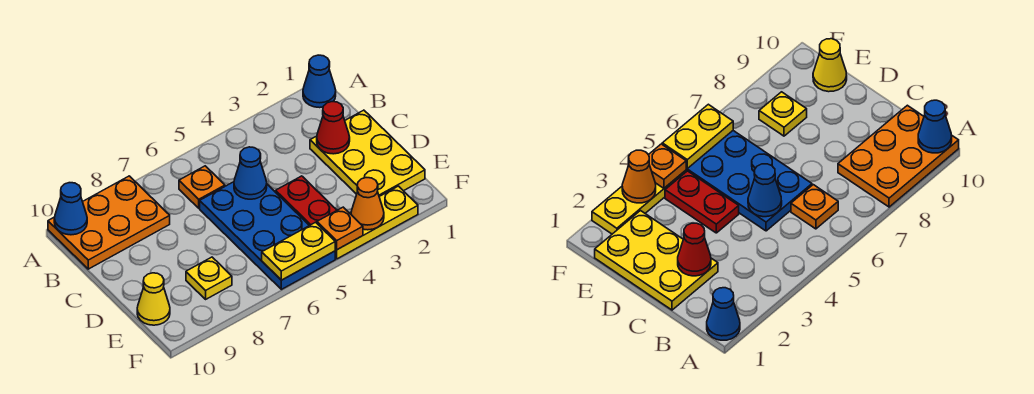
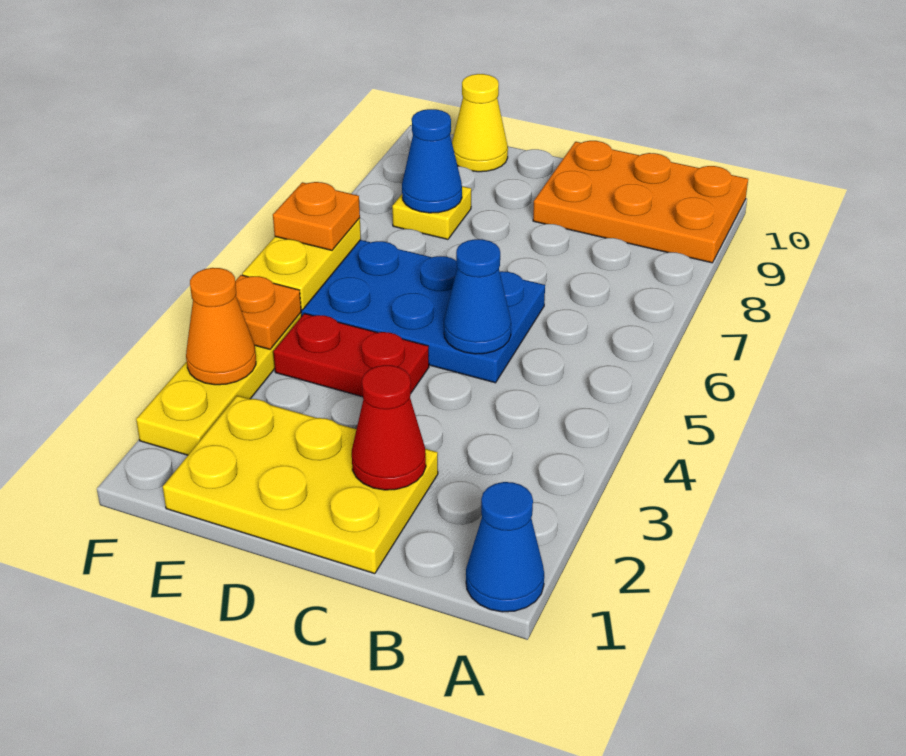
orange plate A8:B10 level 1 -> orange plate A9:C10 level 1
blue cone A10 level 2 -> blue cone E8 level 2
orange plate B6 level 1 -> orange plate F6 level 3

